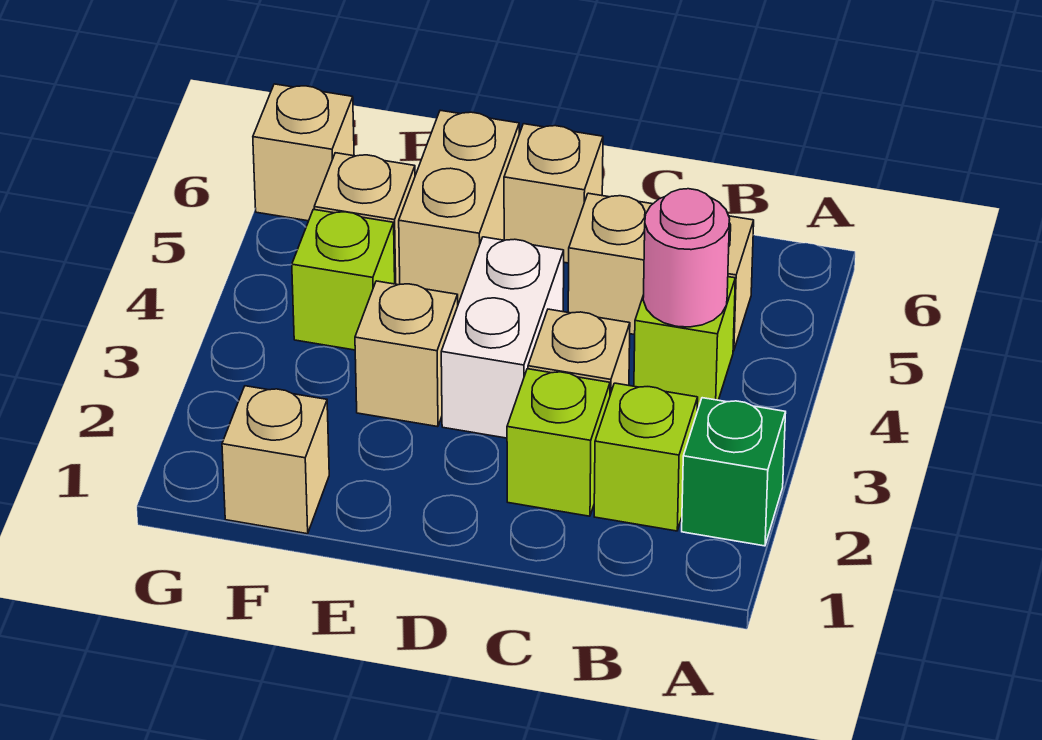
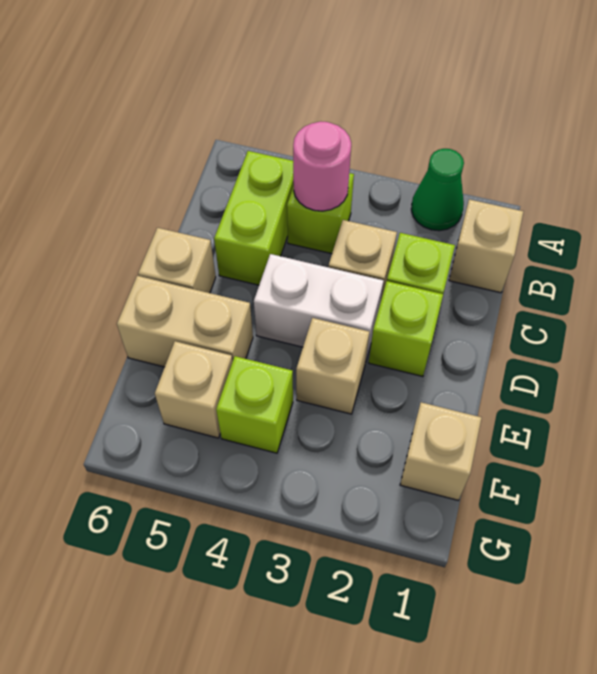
green brick A2 level 1 -> green cone A2 level 1
lime brick B2 level 1 -> lime brick D2 level 1
tan brick B5:C5 level 1 -> lime brick B5:C5 level 1
tan brick G6 level 1 -> tan brick B1 level 1

